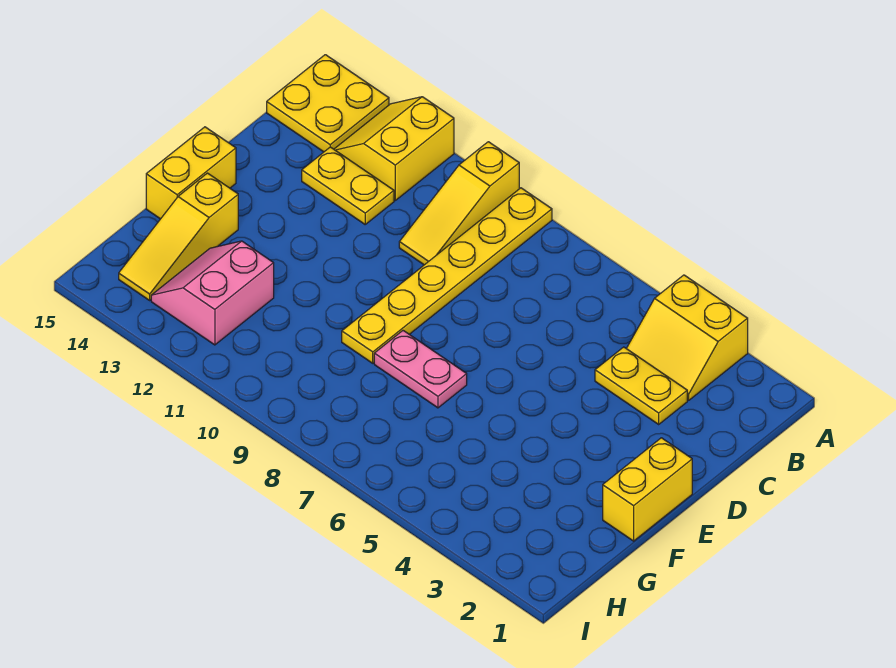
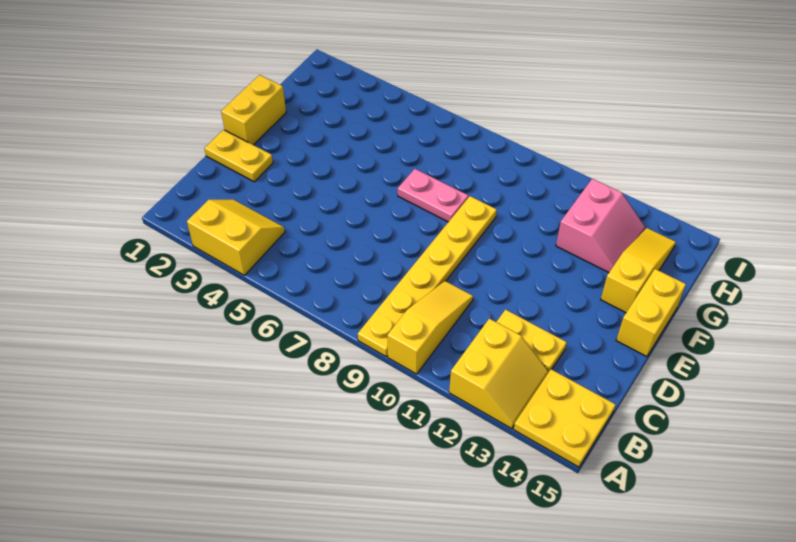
yellow plate C3:C4 level 1 -> yellow plate D1:D2 level 1

